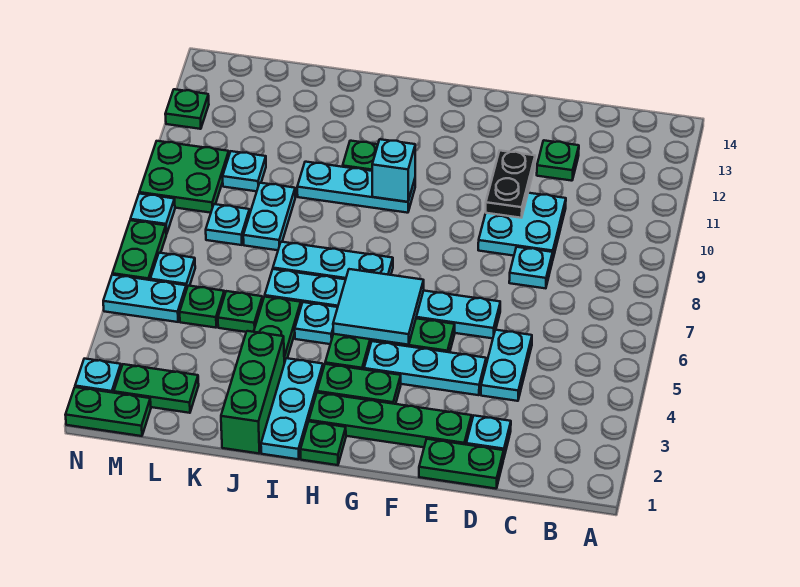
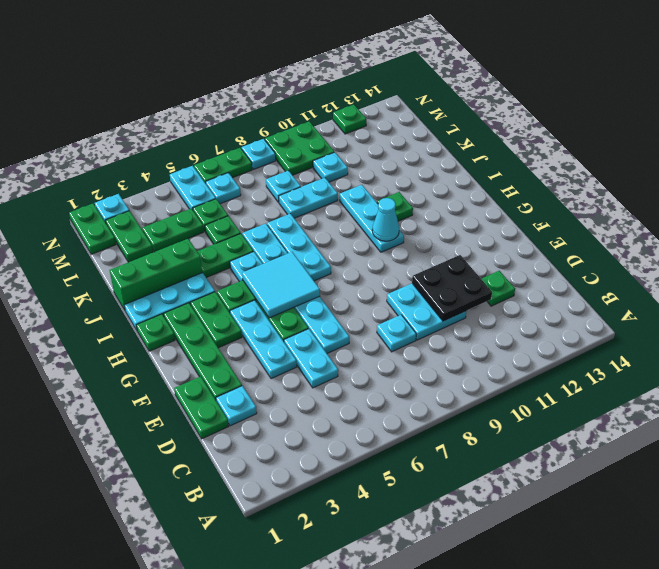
cyan plate D4:D5 level 1 -> cyan plate D5:E5 level 1
black plate E10:E11 level 2 -> black plate D10:E11 level 2
cyan brick H10 level 2 -> cyan cone H10 level 2
none -> green plate L3:L4 level 1

